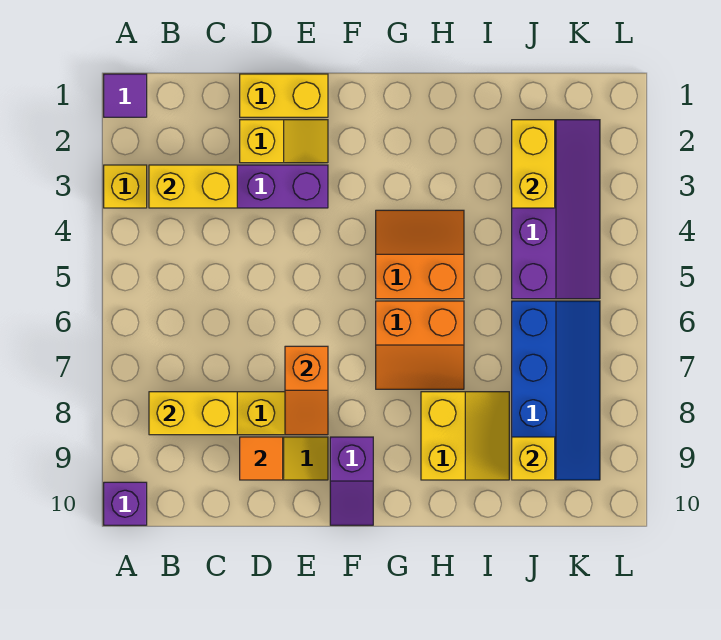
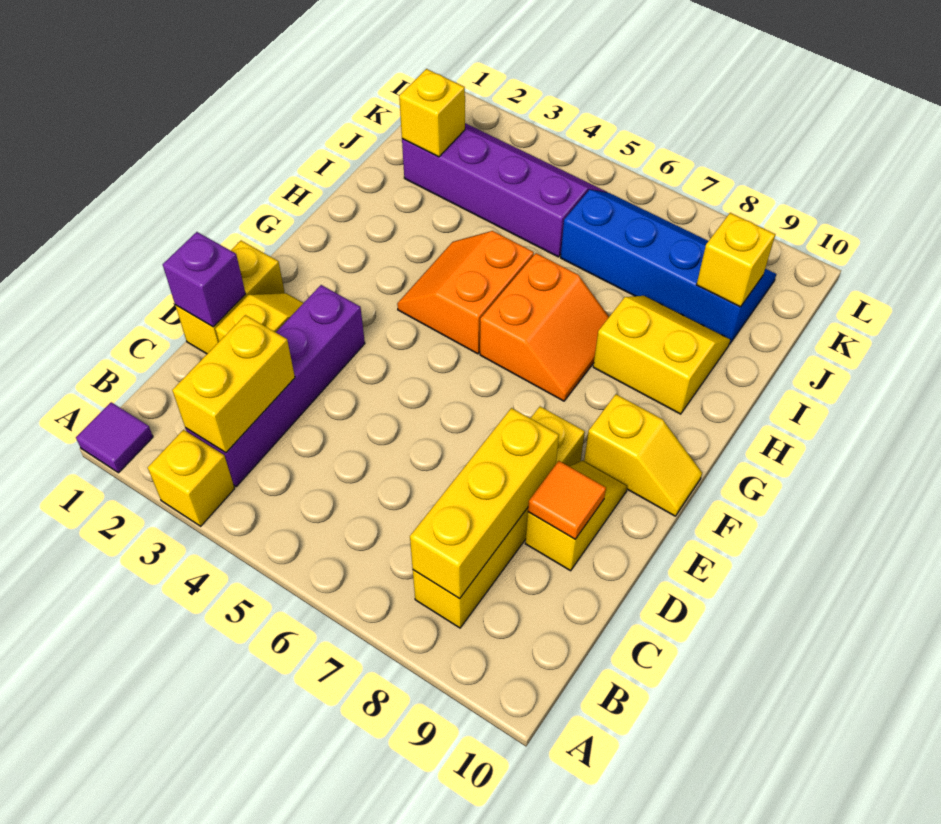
purple brick A10 level 1 -> purple brick D1 level 2
yellow brick B8:C8 level 2 -> yellow brick B8:D8 level 2
orange slope E7:E8 level 2 top 7 -> none
purple slope F9:F10 level 1 top 9 -> yellow slope F9:F10 level 1 top 9
yellow brick J2:J3 level 2 -> yellow brick J2 level 2

